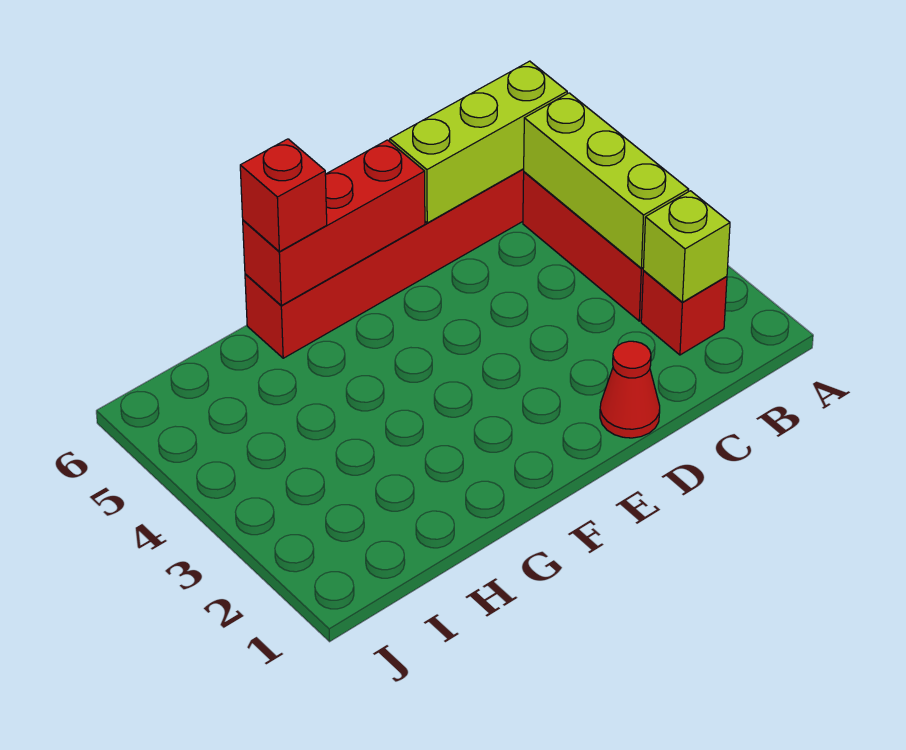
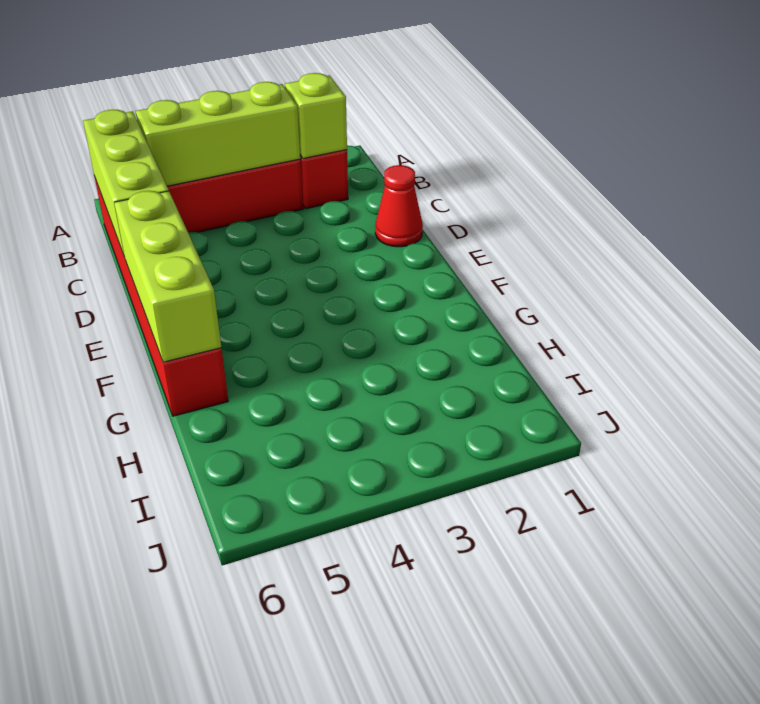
red brick E6:G6 level 2 -> lime brick E6:G6 level 2
red brick G6 level 3 -> none

